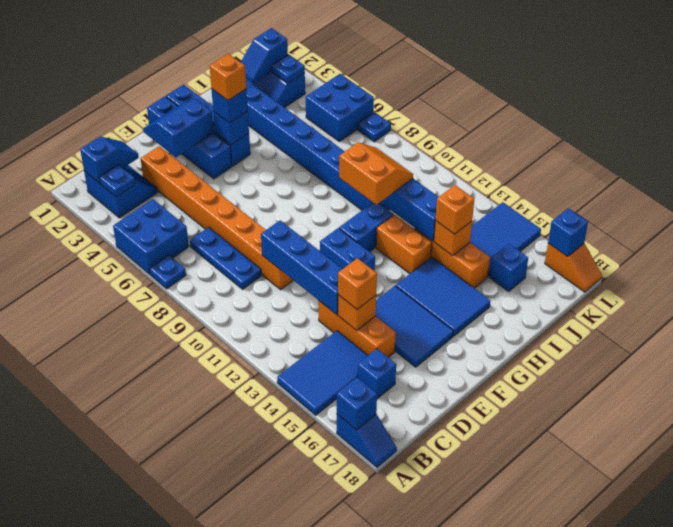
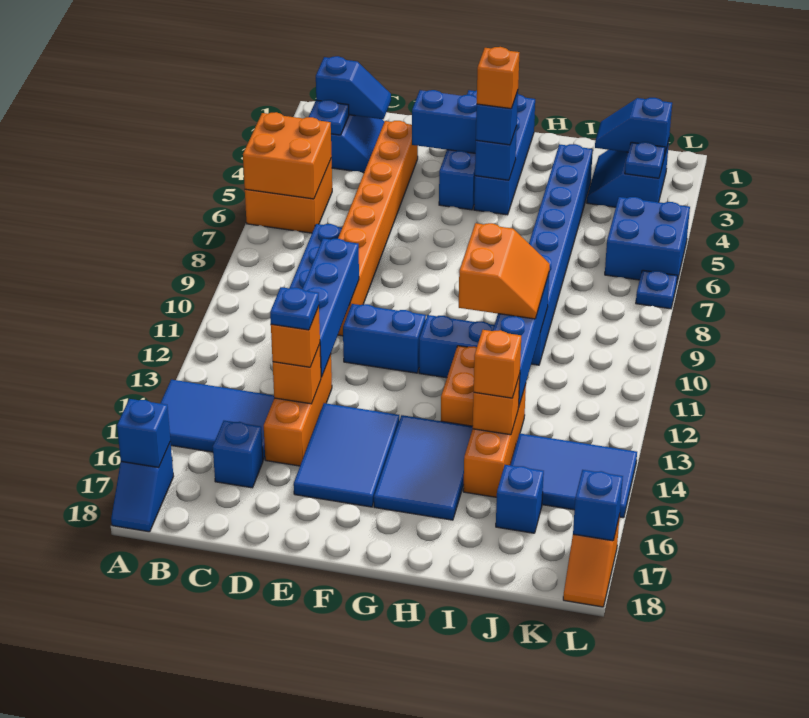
blue brick A5:B6 level 1 -> orange brick A5:B6 level 1
none -> orange brick A5:B6 level 2
blue plate A7 level 1 -> blue plate D14 level 4
blue brick F11:F12 level 1 -> blue brick E11:F11 level 1

